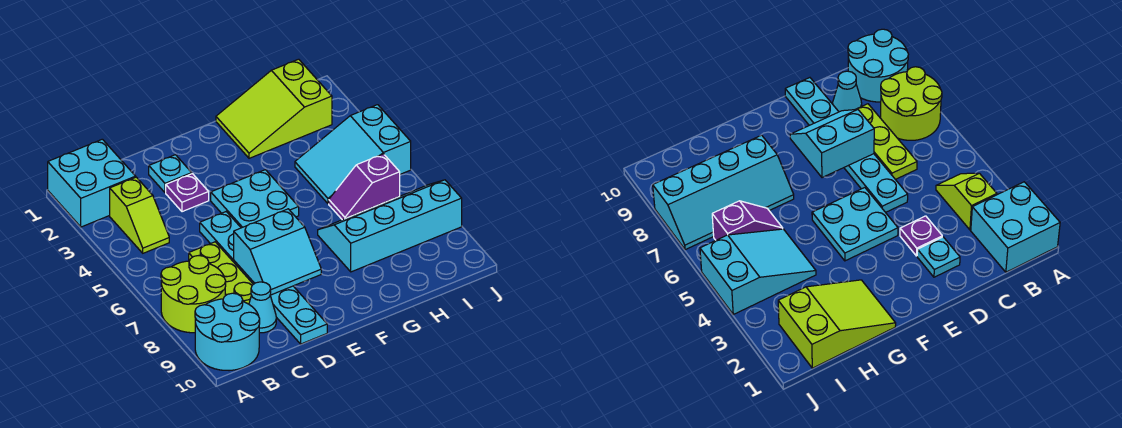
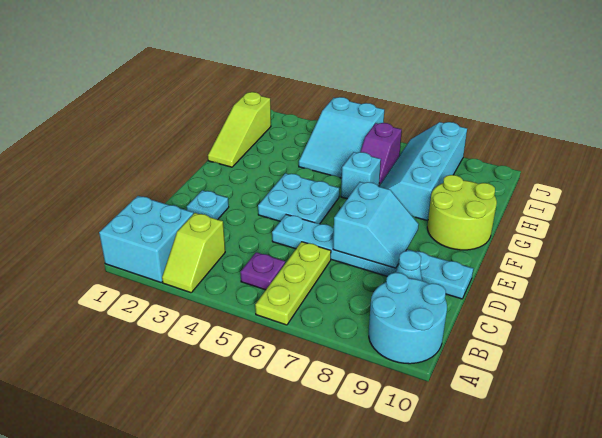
lime round brick A7:B8 level 1 -> lime round brick F9:G10 level 1
lime slope B3:B4 level 1 top 3 -> lime slope A3:B3 level 1 top B
lime plate C6:C8 level 1 -> lime plate A6:C6 level 1
purple plate D3 level 1 -> purple plate B5 level 1
lime slope G1:I2 level 1 top I -> lime slope G1:I1 level 1 top I
none -> cyan brick G6 level 1

